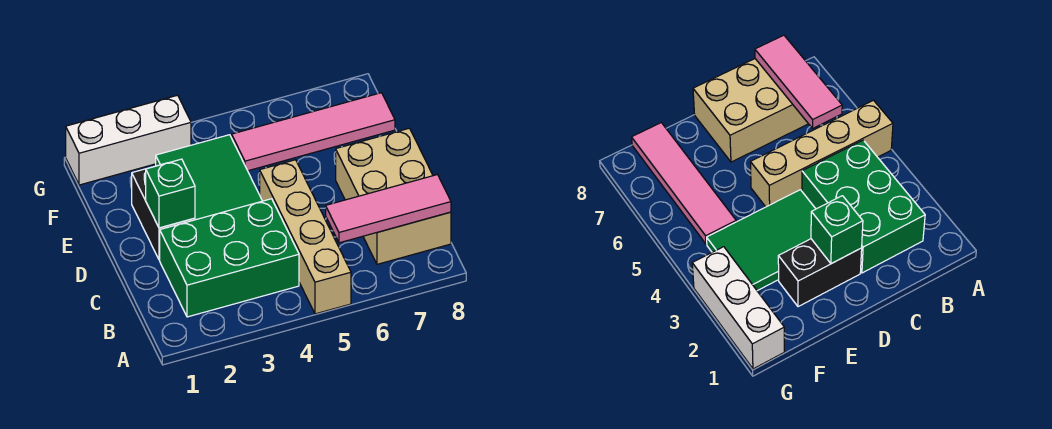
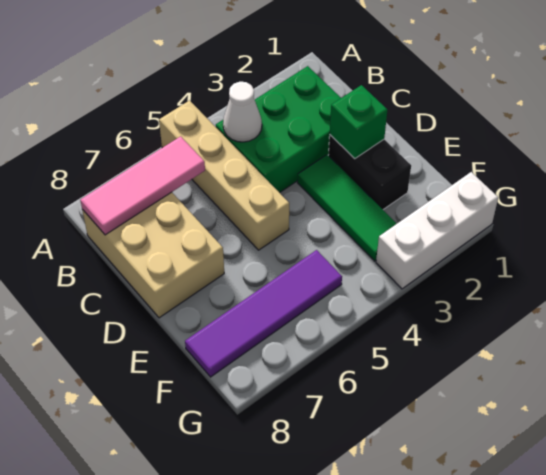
none -> white cone B4 level 2
green tile D3:F4 level 1 -> green tile D3:F3 level 1
pink tile F5:F8 level 1 -> purple tile F5:F8 level 1

